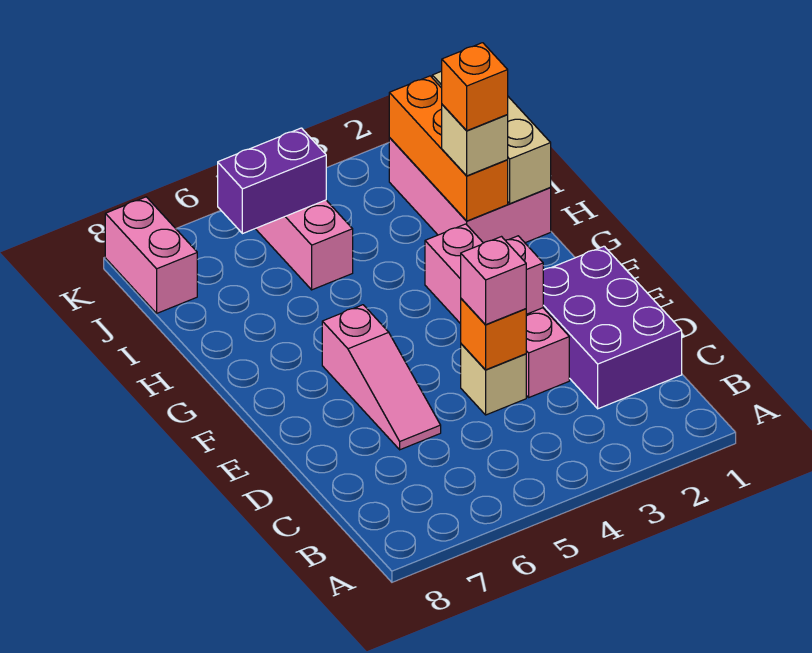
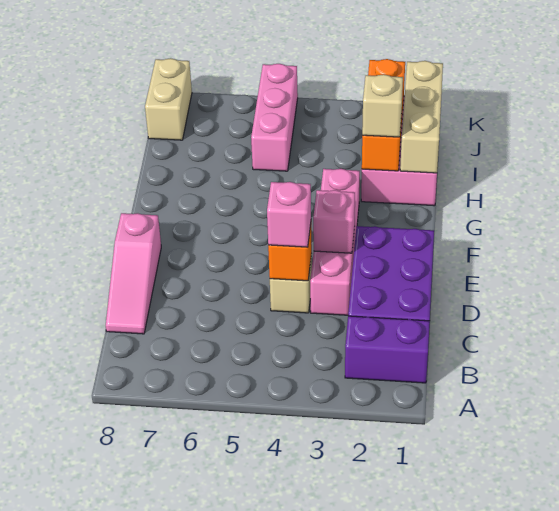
pink slope D6:F6 level 1 top F -> pink slope C8:E8 level 1 top E
orange brick H2 level 4 -> none
purple brick J5:J6 level 2 -> purple brick B1:B2 level 1
pink brick J8:K8 level 1 -> tan brick J8:K8 level 1

